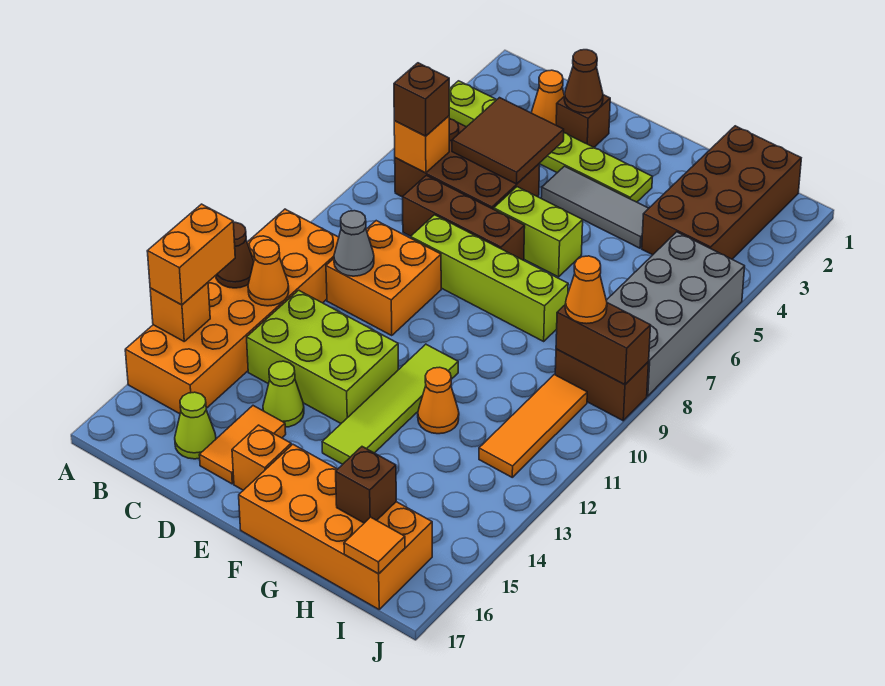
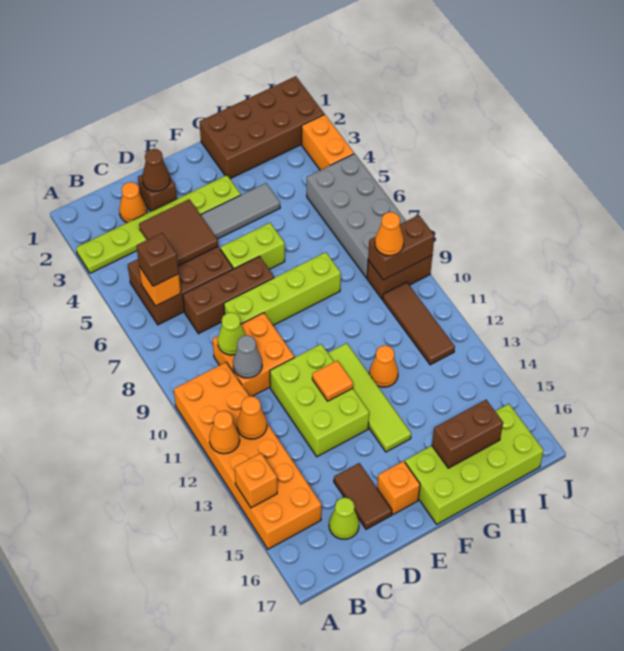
brown cone A12 level 2 -> orange cone A12 level 2
orange brick A13:A14 level 3 -> orange brick J3:J4 level 1
lime brick C12:E13 level 1 -> lime brick D11:E13 level 1
lime cone D14 level 1 -> lime cone C9 level 2
orange tile D15:D16 level 1 -> brown tile D15:D16 level 1
orange brick F16:I17 level 1 -> lime brick F16:I17 level 1
brown brick H1:I4 level 1 -> brown brick G1:J2 level 1
brown brick H16 level 2 -> brown brick G16:H16 level 2
orange tile I10:I12 level 1 -> brown tile I10:I12 level 1
orange tile I17 level 2 -> orange tile E12 level 2

